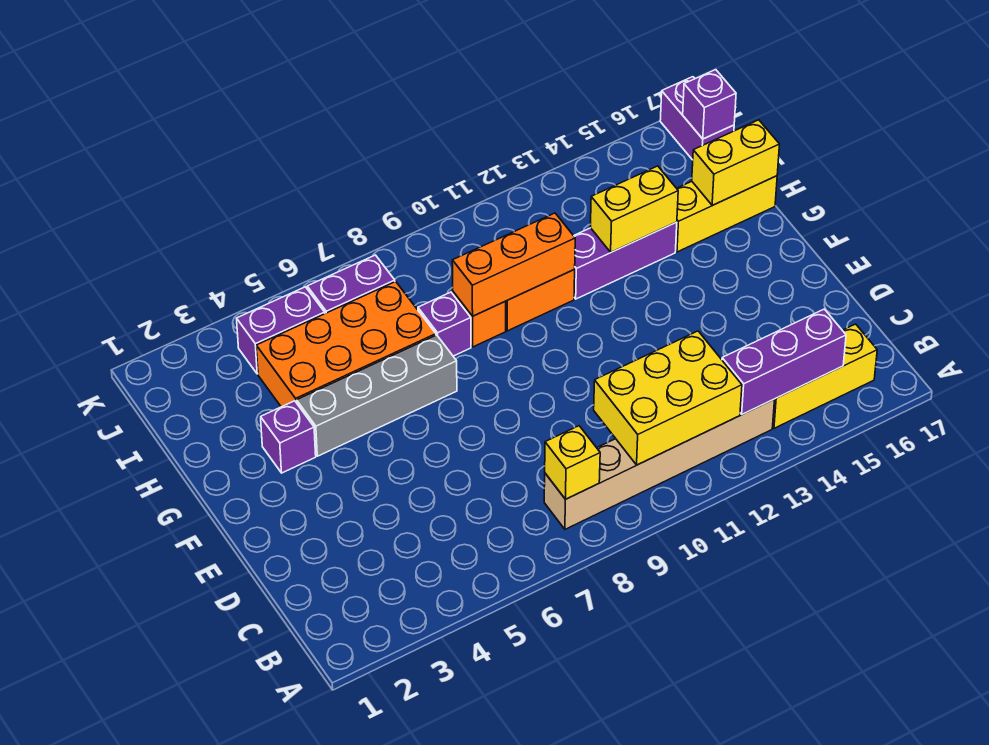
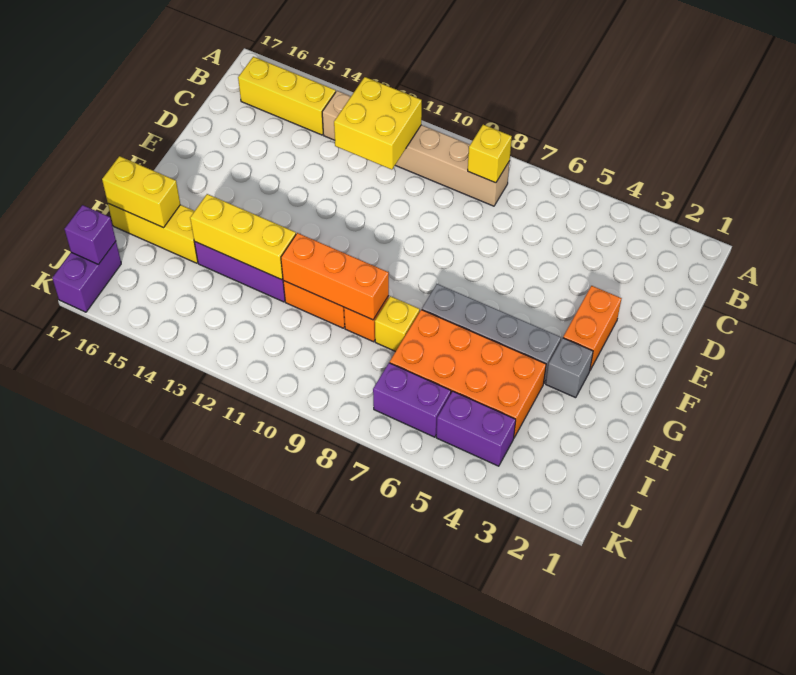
yellow brick B10:C12 level 2 -> yellow brick B11:C12 level 2
purple brick B13:B15 level 2 -> none
none -> orange brick E3:F3 level 1
purple brick G3 level 1 -> grey brick G3 level 1
purple brick H8 level 1 -> yellow brick H8 level 1
yellow brick H13:H14 level 2 -> yellow brick H12:H14 level 2

